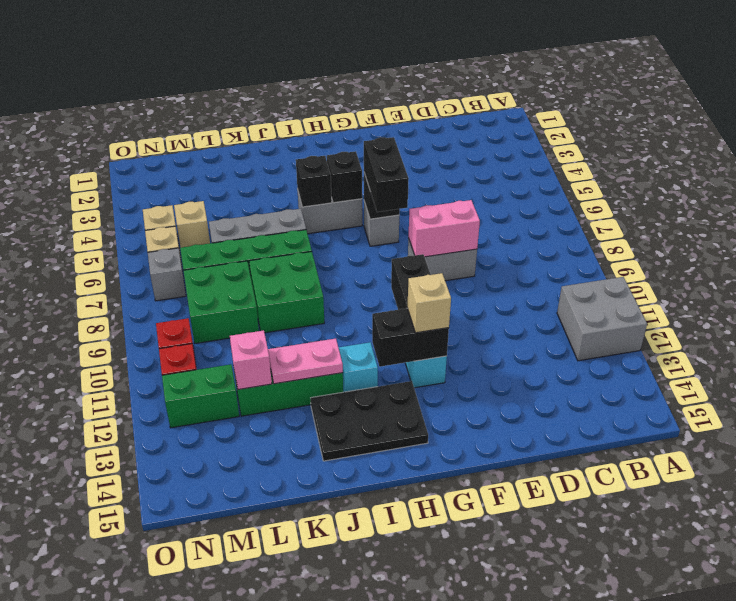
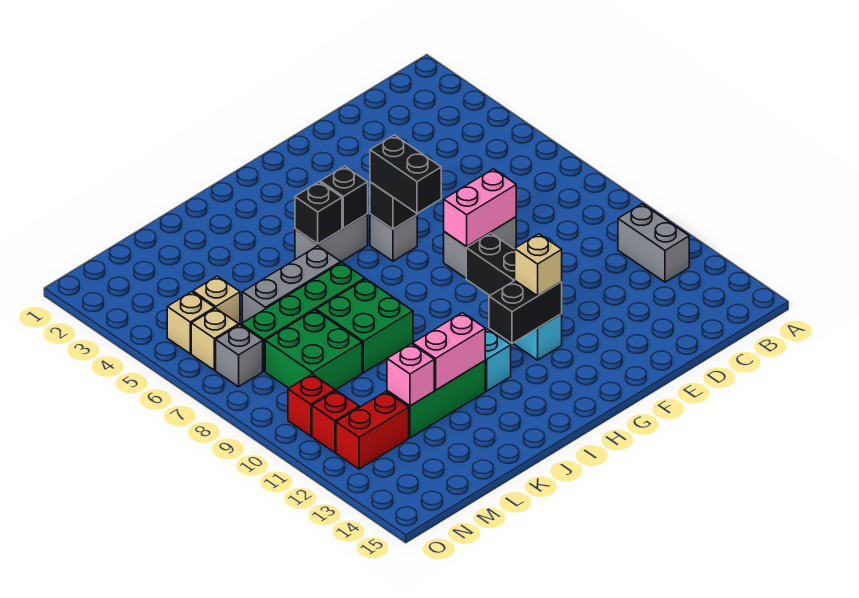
grey brick A11:B12 level 1 -> grey brick B11:B12 level 1
black plate H13:J14 level 1 -> none
pink plate J12:K12 level 2 -> pink brick J12:K12 level 2
green brick M12:N12 level 1 -> red brick M12:N12 level 1

